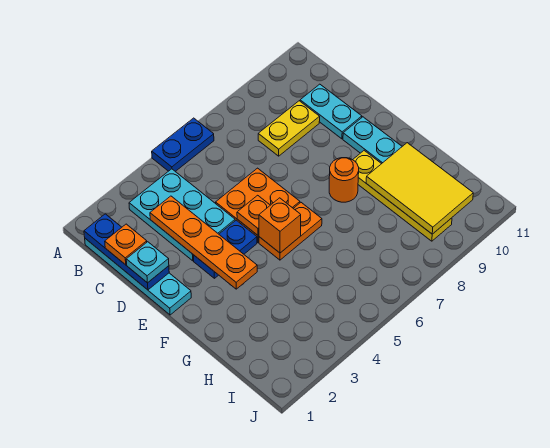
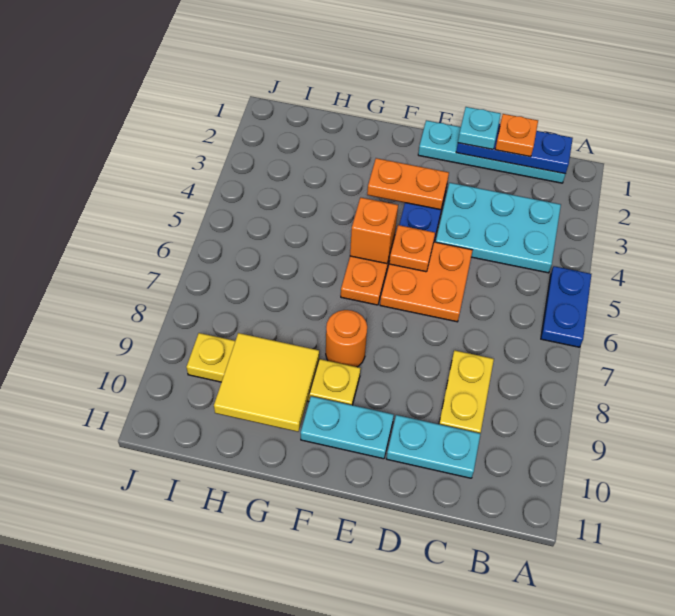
orange plate C3:F3 level 2 -> orange plate E3:F3 level 2
yellow tile G9:I10 level 2 -> yellow tile G9:H10 level 2

